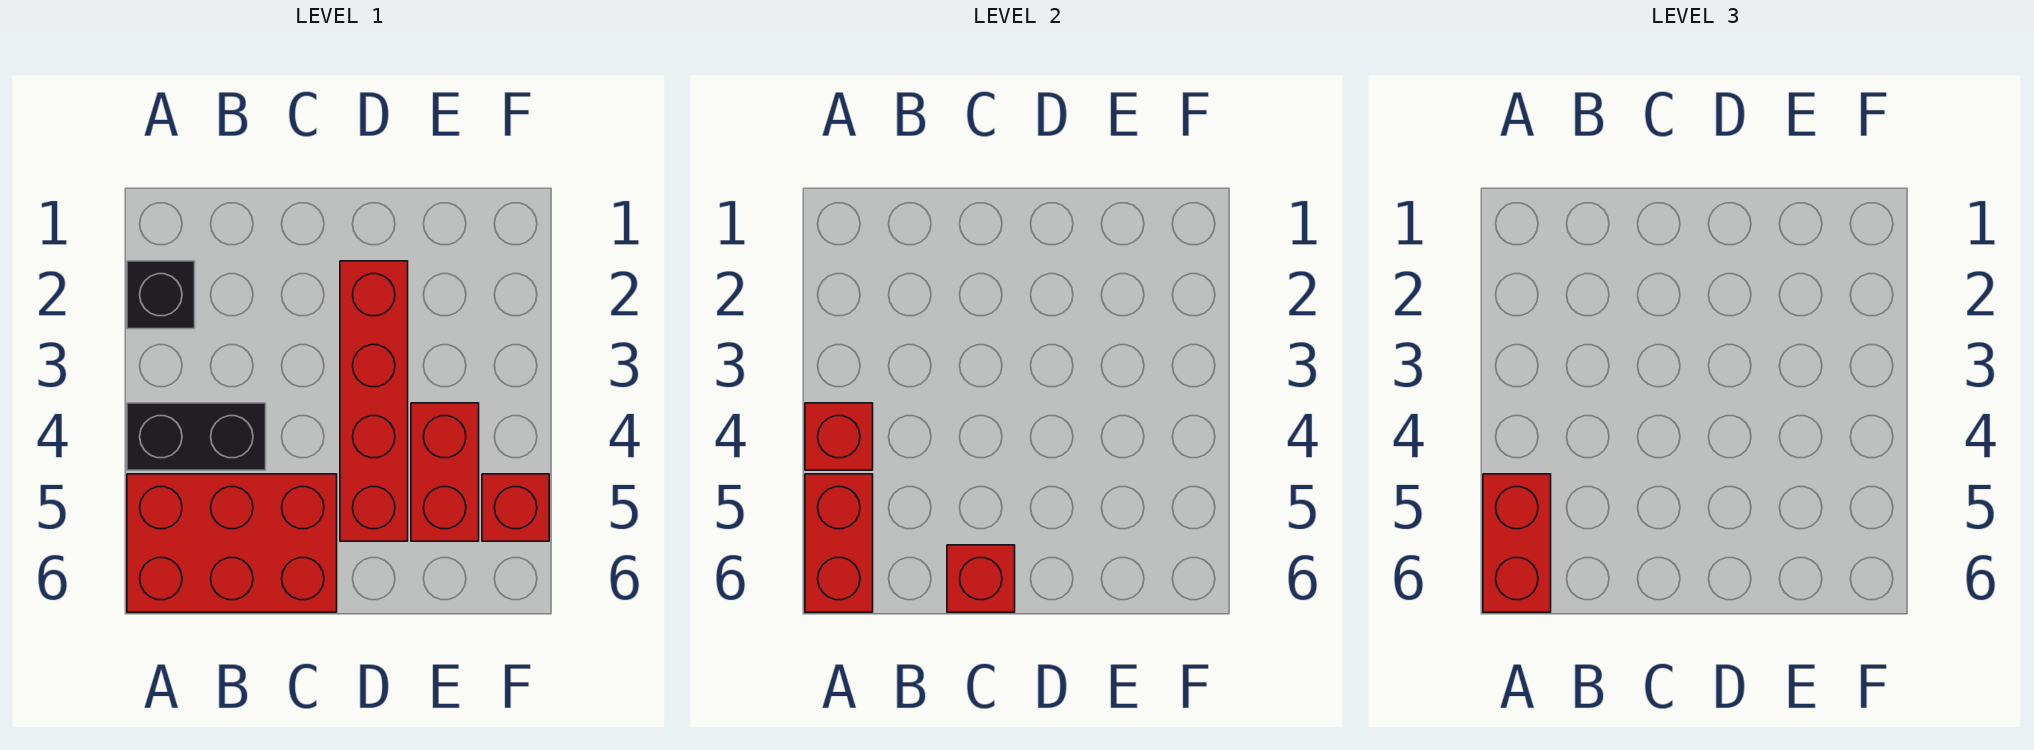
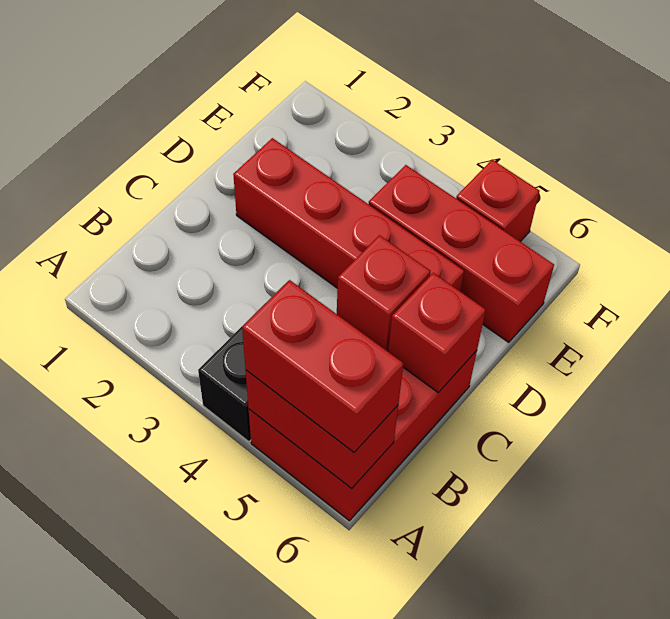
black brick A2 level 1 -> none
red brick A4 level 2 -> red brick C5 level 2
red brick E4:E5 level 1 -> red brick E4:E6 level 1

